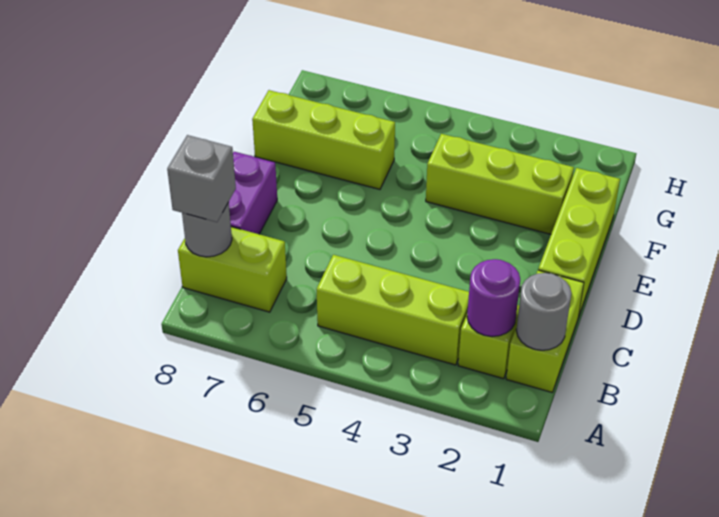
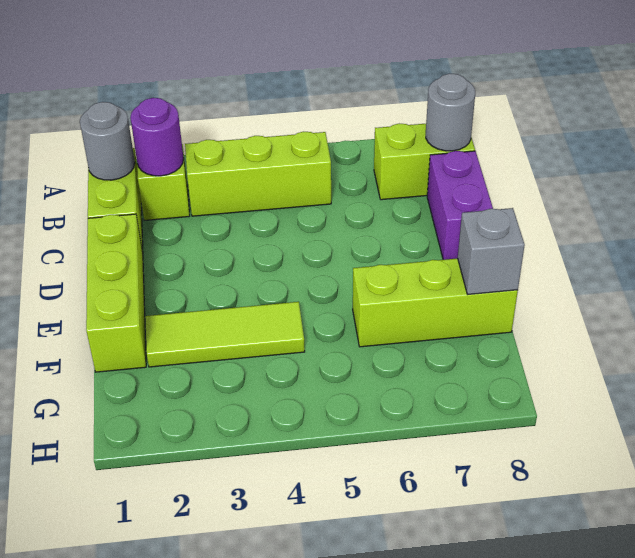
grey brick B8 level 3 -> grey brick F8 level 2
lime brick F2:F4 level 1 -> lime tile F2:F4 level 1

